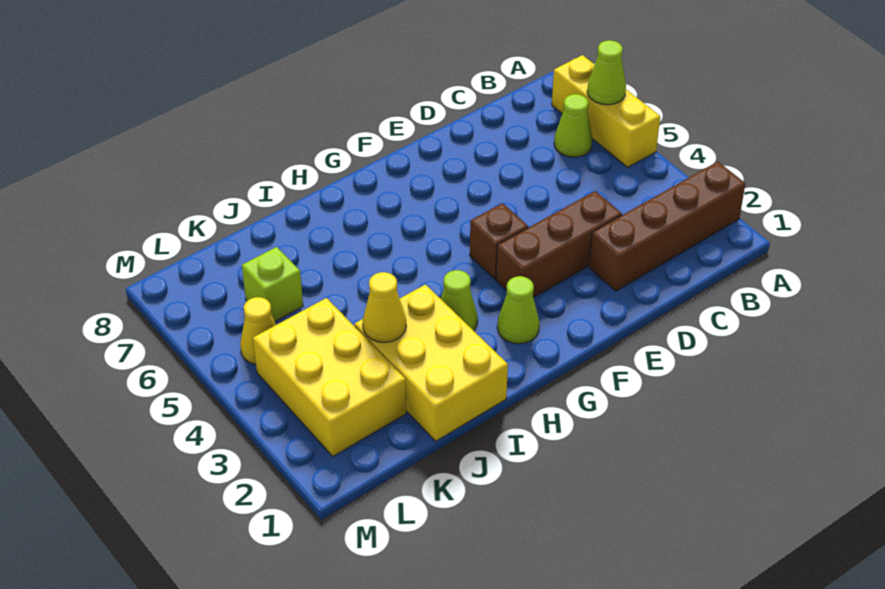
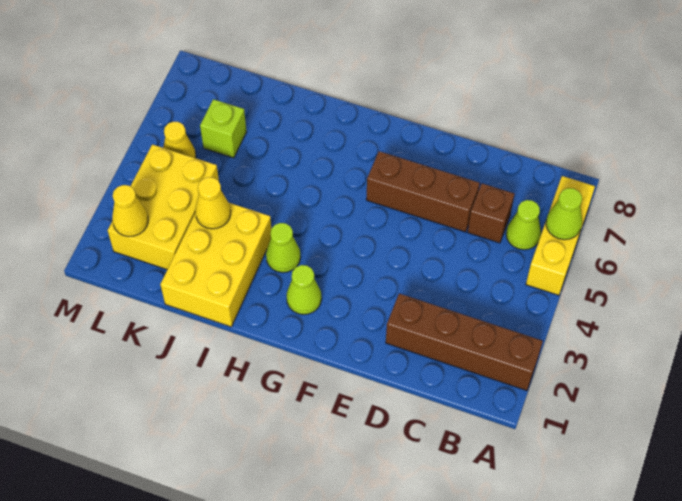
brown brick D3:F3 level 1 -> brown brick D6:F6 level 1
brown brick F4 level 1 -> brown brick C6 level 1
none -> yellow cone L2 level 2

